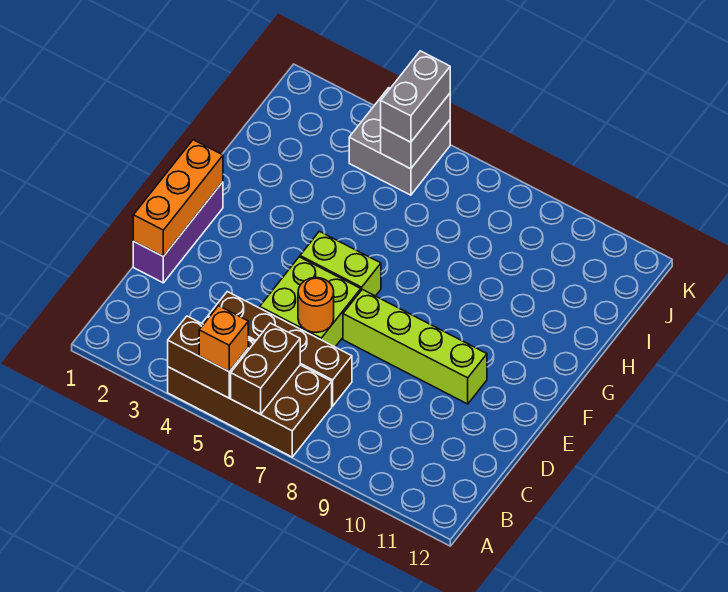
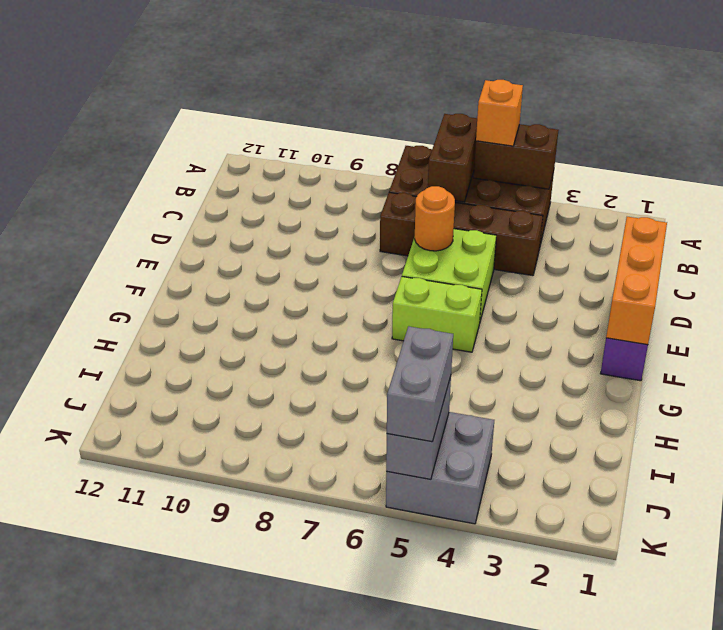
lime brick E7:E10 level 1 -> none

